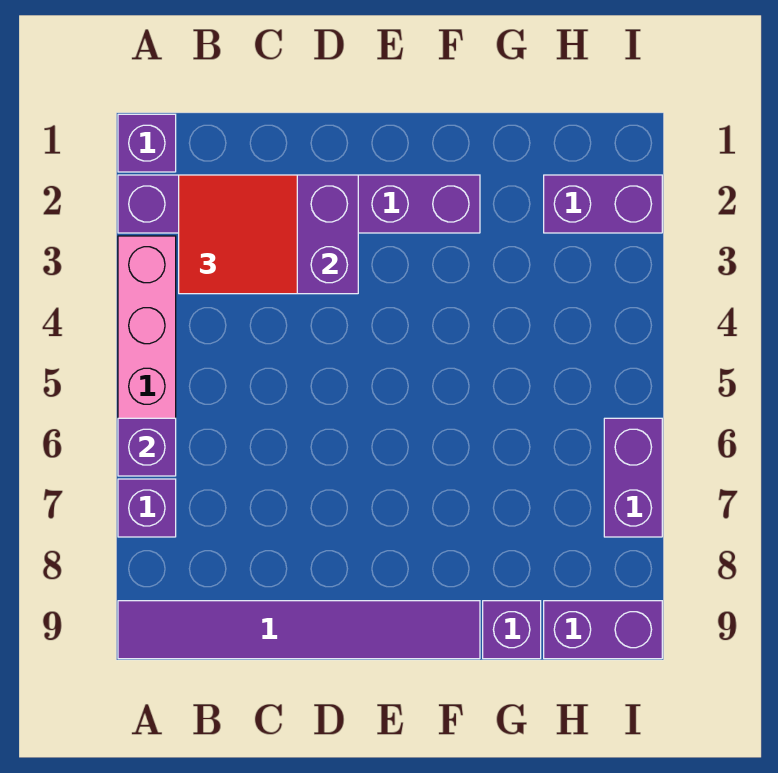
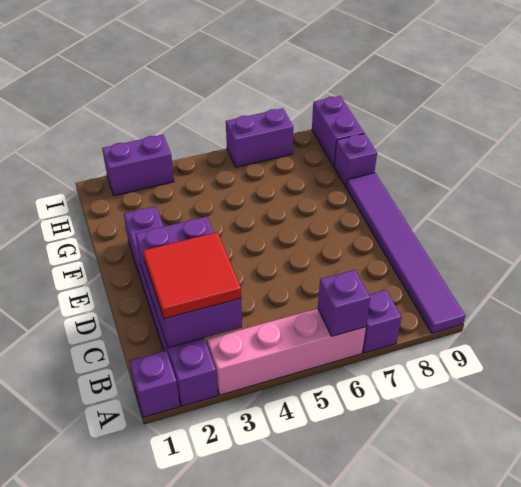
purple brick H2:I2 level 1 -> purple brick I2:I3 level 1

